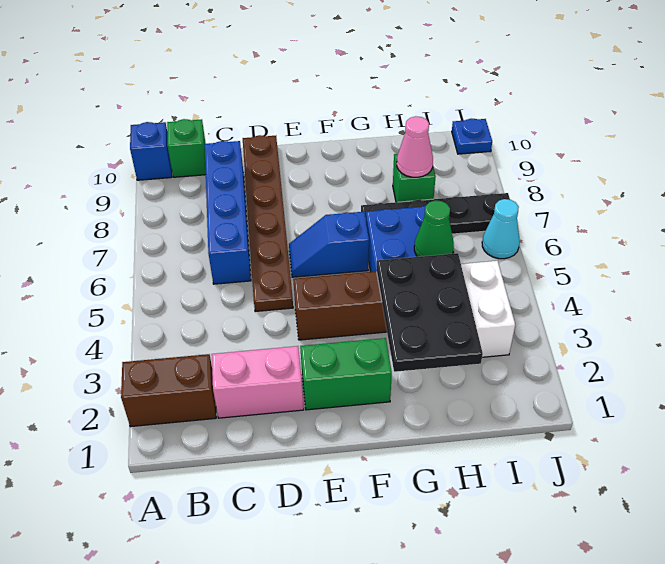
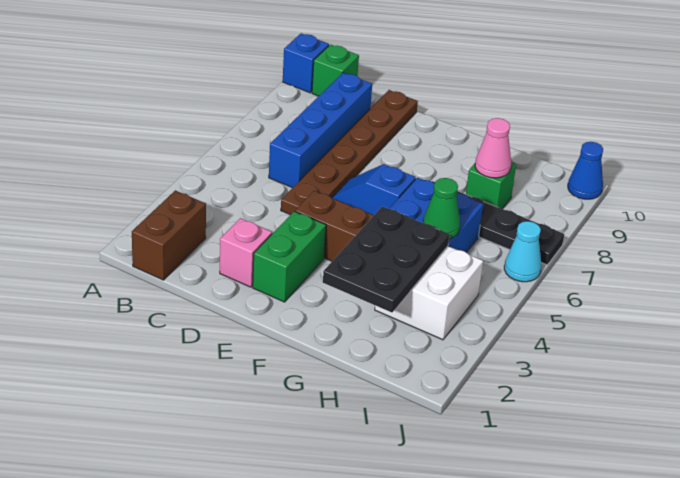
brown brick A2:B2 level 1 -> brown brick B1:B2 level 1
pink brick C2:D2 level 1 -> pink brick D2 level 1
green brick E2:F2 level 1 -> green brick E2:E3 level 1
blue plate J10 level 1 -> blue cone J10 level 1

